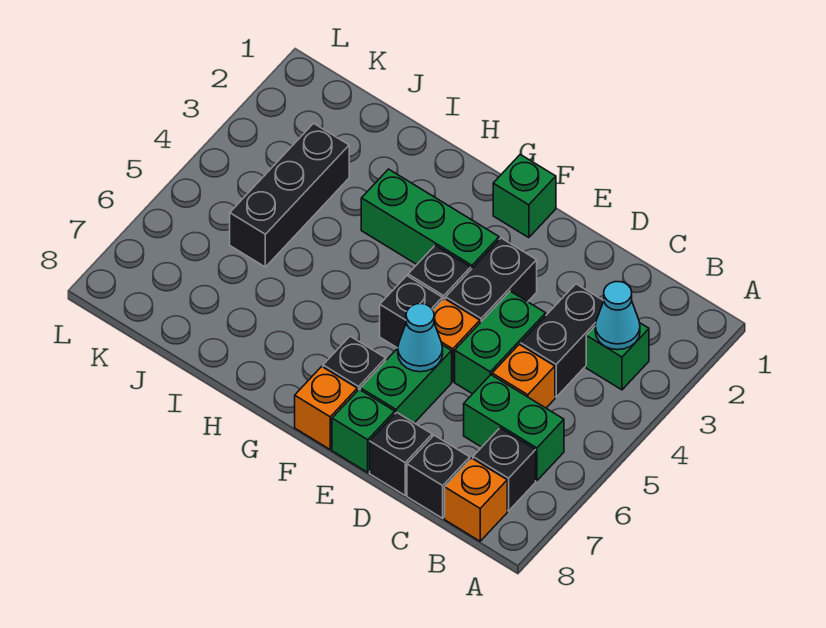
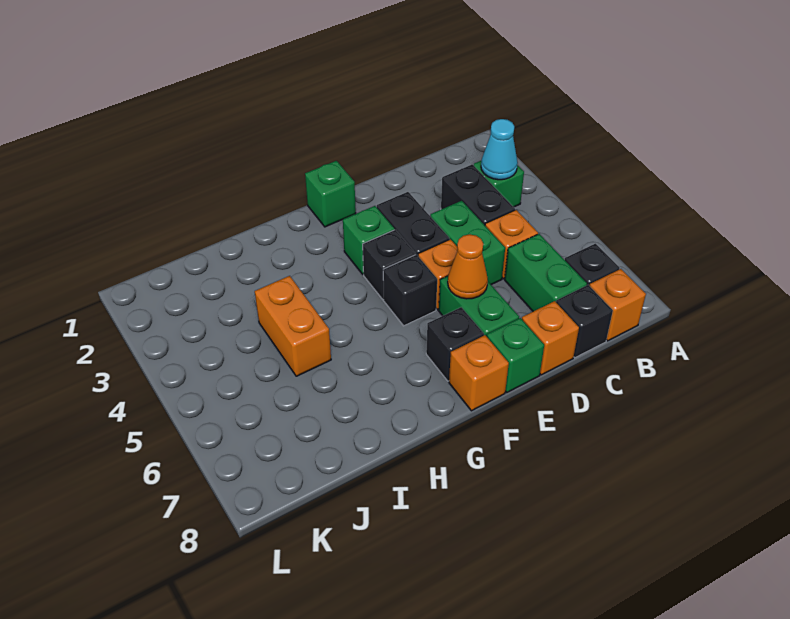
green brick B6:C6 level 1 -> green brick C6:C7 level 1
black brick D8 level 1 -> orange brick D8 level 1
cyan cone E6 level 2 -> orange cone E6 level 2
green brick F3:H3 level 1 -> green brick F3 level 1
none -> orange brick I4:I5 level 1
black brick J3:J5 level 1 -> none

